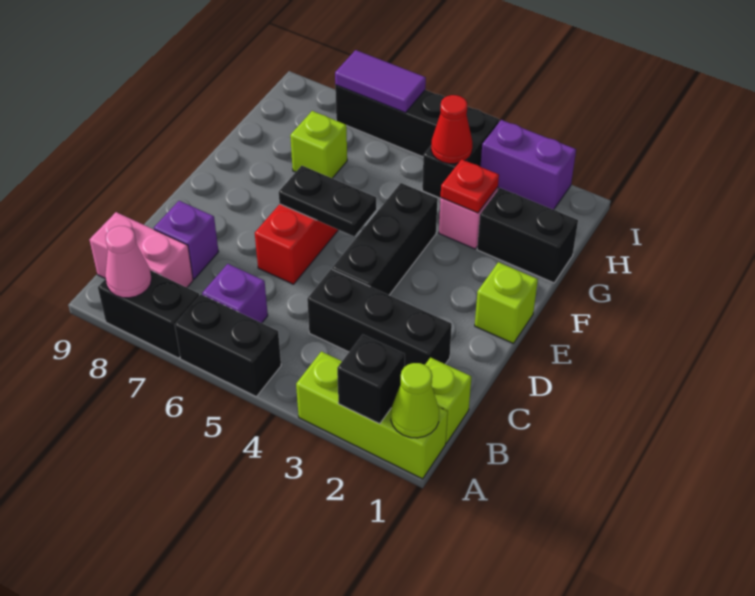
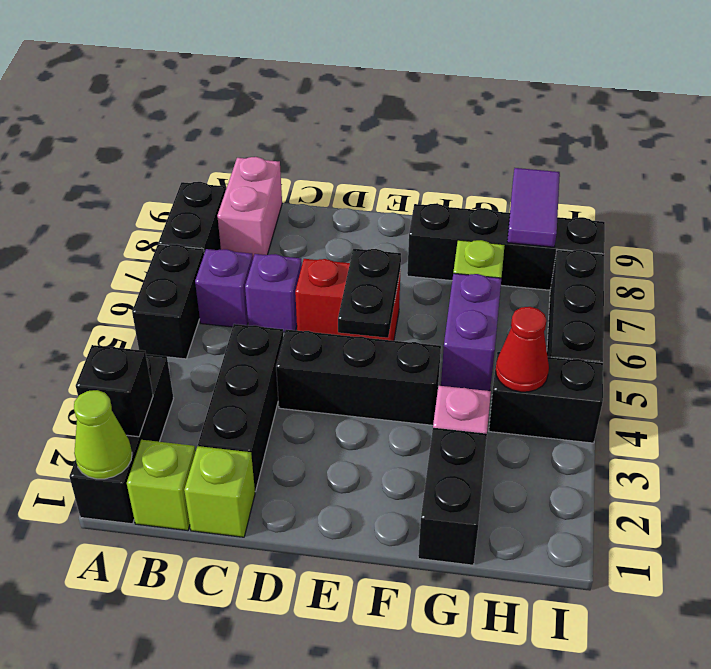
lime brick A1:A3 level 1 -> black brick A1:A3 level 1
pink cone A8 level 2 -> none
purple brick C8 level 1 -> purple brick C6 level 1
lime brick E1 level 1 -> lime brick C1 level 1
none -> black brick F8:I8 level 1
red plate G3 level 2 -> none
purple brick I2:I3 level 1 -> purple brick G5:G6 level 1
purple tile I6:I7 level 2 -> purple tile H8:H9 level 2

